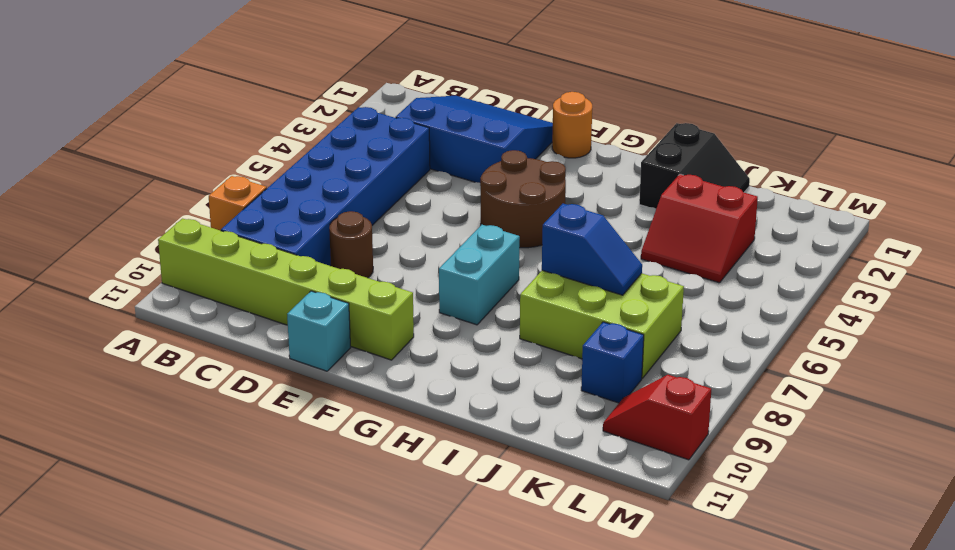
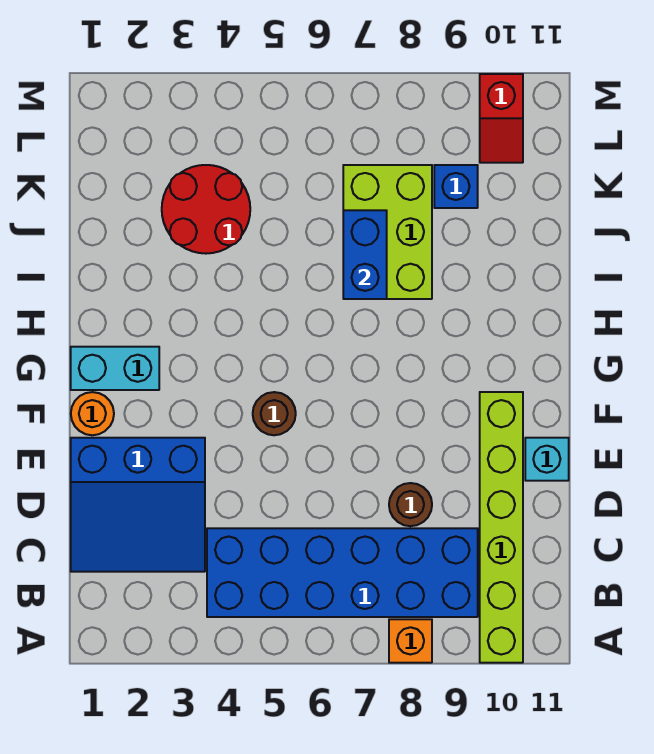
blue slope C1:E3 level 1 top 3 -> blue slope C1:E3 level 1 top E
brown round brick F4:G5 level 1 -> brown round brick F5 level 1
cyan brick G7:G8 level 1 -> cyan brick G1:G2 level 1
black slope I1:J2 level 1 top I -> none
blue slope I7:J7 level 2 top I -> blue brick I7:J7 level 2
red slope J3:K4 level 1 top 3 -> red round brick J3:K4 level 1

